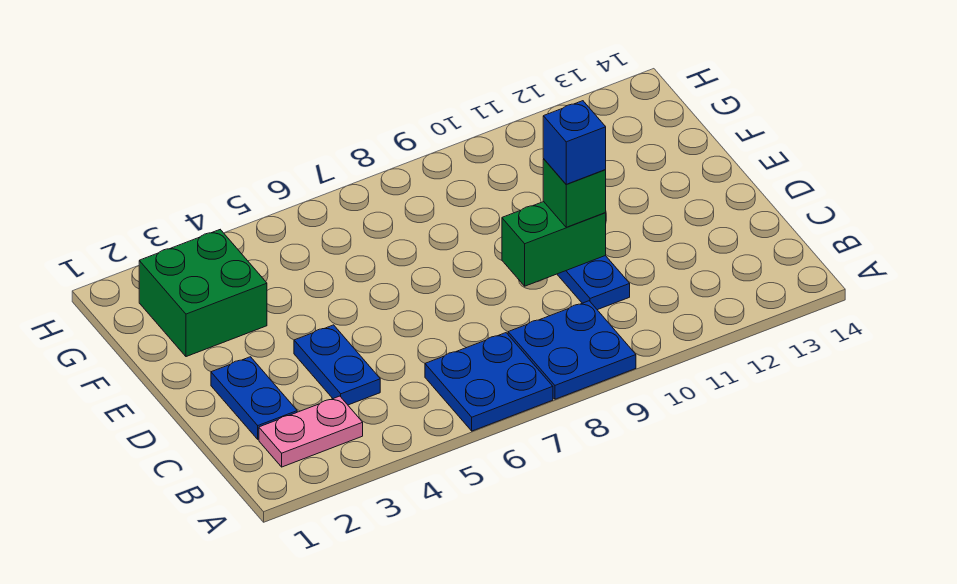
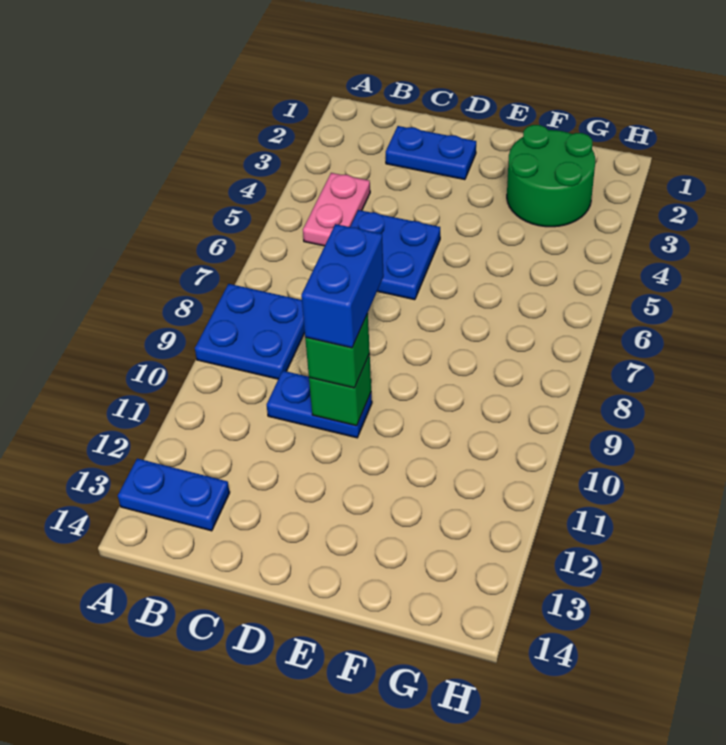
blue plate A6:B7 level 1 -> blue plate C5:D6 level 1
pink plate B2:B3 level 1 -> pink plate B4:B5 level 1
blue plate C4:D4 level 1 -> blue plate A13:B13 level 1
green brick D9:D10 level 2 -> green brick D10 level 2
blue brick D10 level 4 -> blue brick D9:D10 level 4
green brick F2:G3 level 1 -> green round brick F2:G3 level 1

